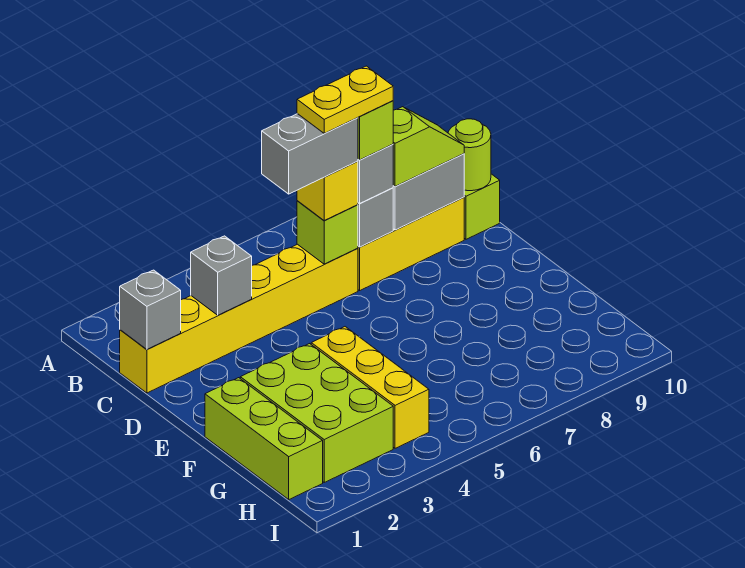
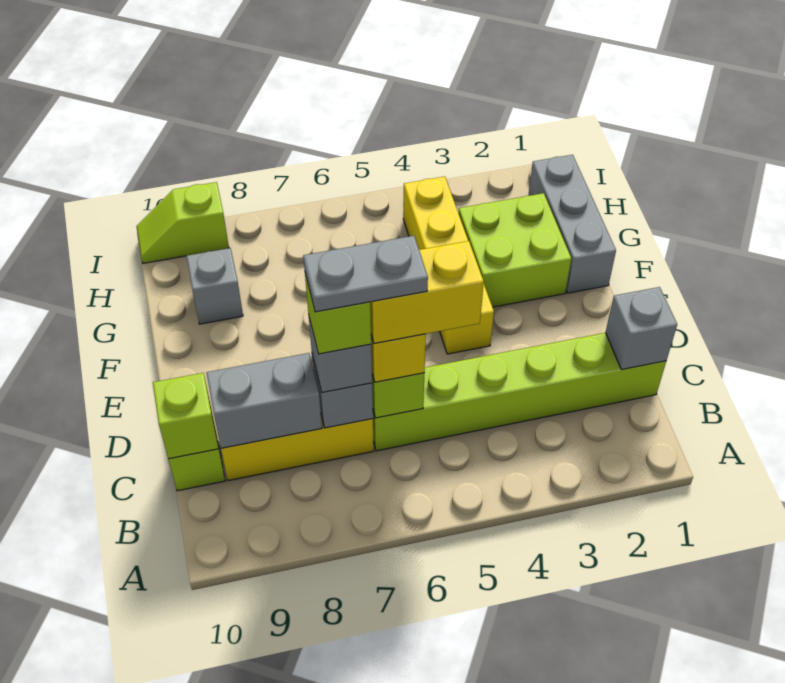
yellow brick C1:C6 level 1 -> lime brick C1:C6 level 1
grey brick C3 level 2 -> grey brick G9 level 1
grey brick C5:C6 level 4 -> yellow brick C5:C6 level 4
yellow plate C6:C7 level 5 -> grey plate C6:C7 level 5
lime slope C8:C9 level 3 top 8 -> lime slope I9:I10 level 1 top 9
lime round brick C10 level 2 -> lime brick C10 level 2
lime brick F1:H1 level 1 -> grey brick F1:H1 level 1
lime brick F2:H3 level 1 -> lime brick F2:G3 level 1
yellow brick F4:H4 level 1 -> yellow brick E4:H4 level 1

